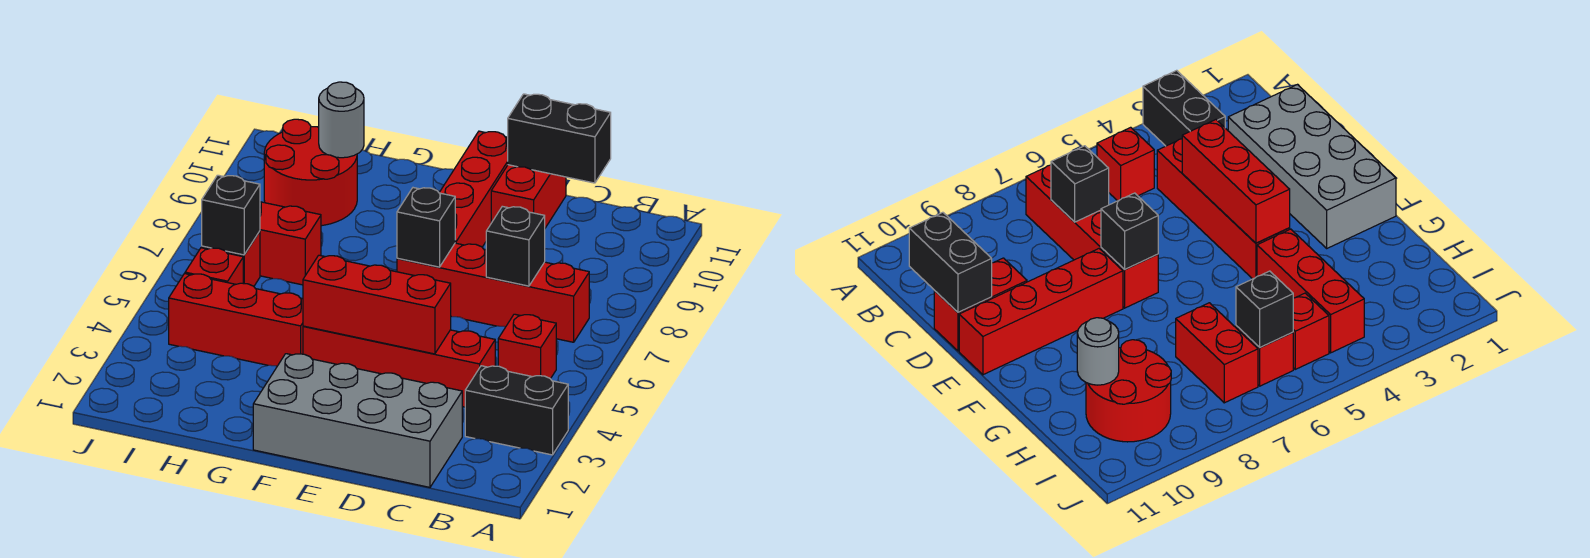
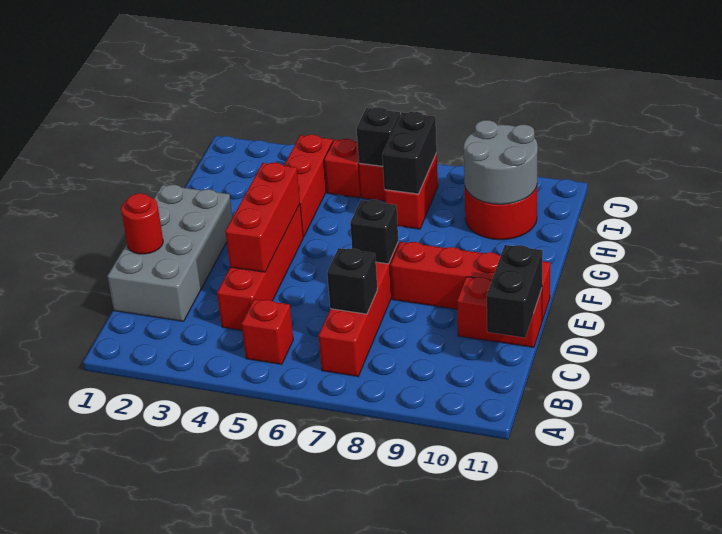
black brick A3:B3 level 1 -> black brick H7:I7 level 2
none -> red round brick D1 level 2
grey round brick H10 level 2 -> grey round brick H9:I10 level 2

